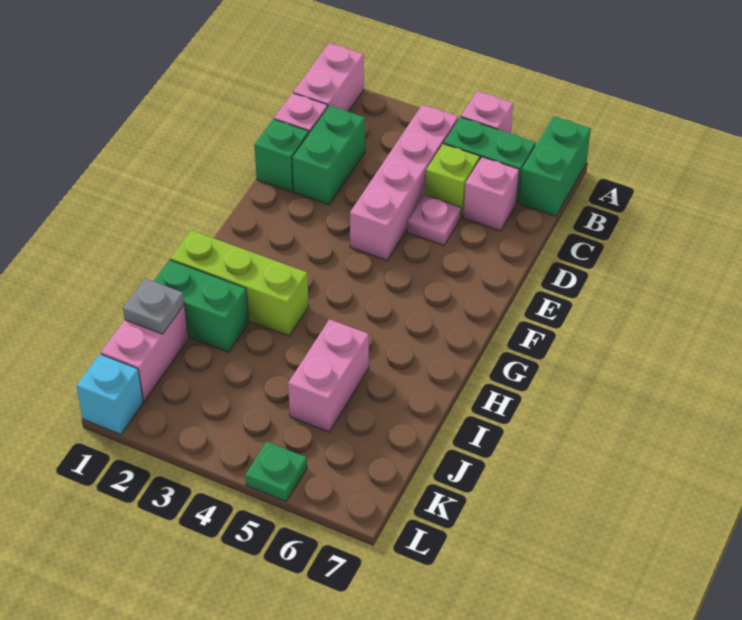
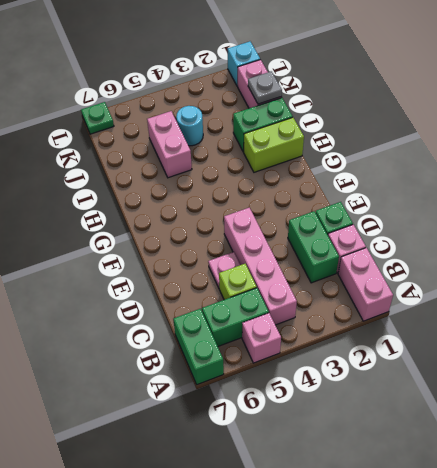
pink brick C6 level 1 -> none
lime brick H1:H3 level 1 -> lime brick H1:H2 level 1
none -> cyan round brick J4 level 1
green plate L5 level 1 -> green plate L7 level 1

